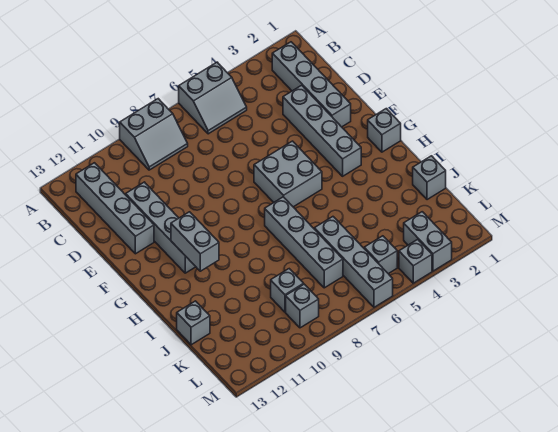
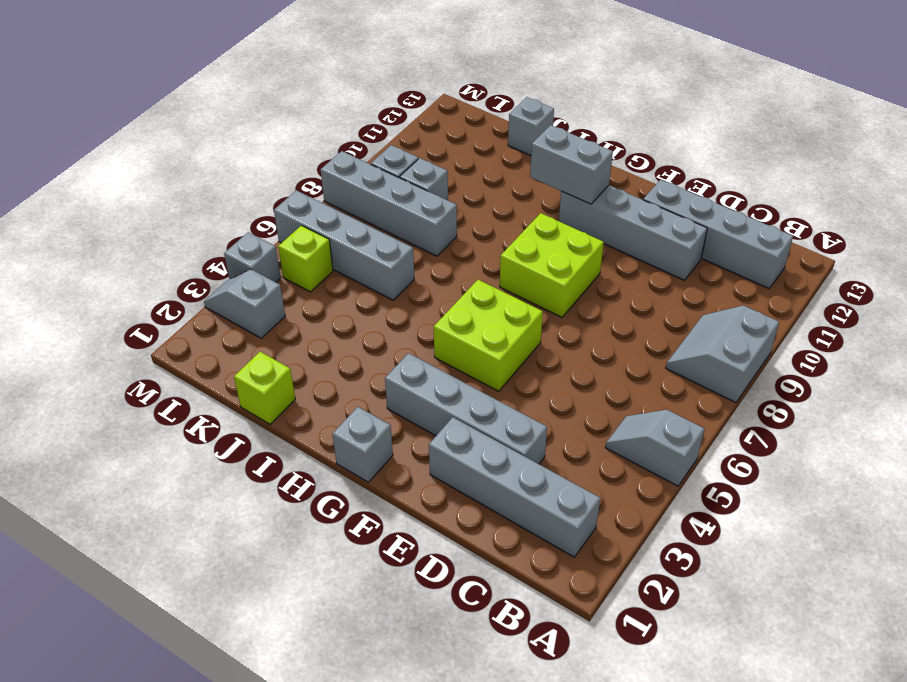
grey slope A5:B6 level 1 top A -> grey slope A5:B5 level 1 top A
grey brick F5:G6 level 1 -> lime brick F5:G6 level 1
none -> lime brick F8:G9 level 1
grey brick H7:K7 level 1 -> grey brick J8:M8 level 1
grey brick J1 level 1 -> lime brick J1 level 1
grey brick L3:M3 level 1 -> grey slope L3:M3 level 1 top L
grey brick L5 level 1 -> lime brick L5 level 1

